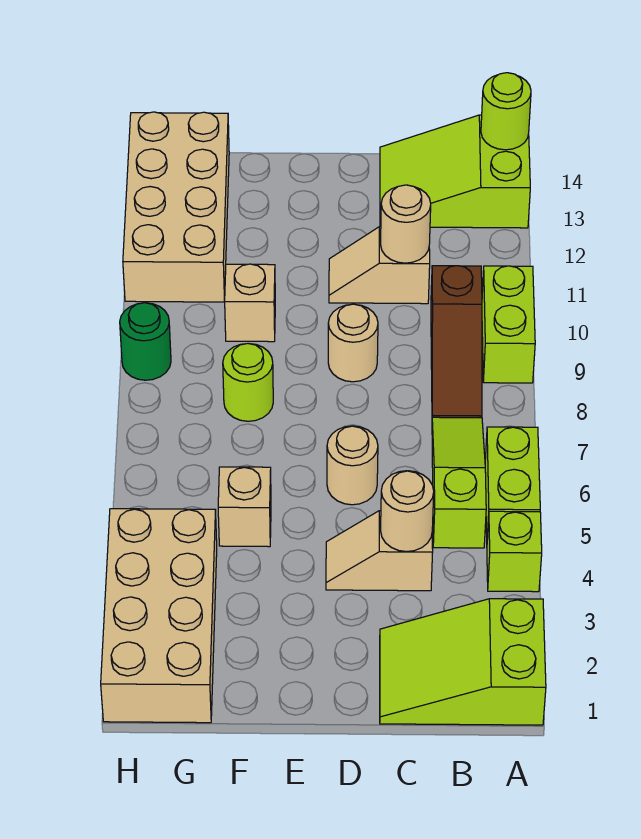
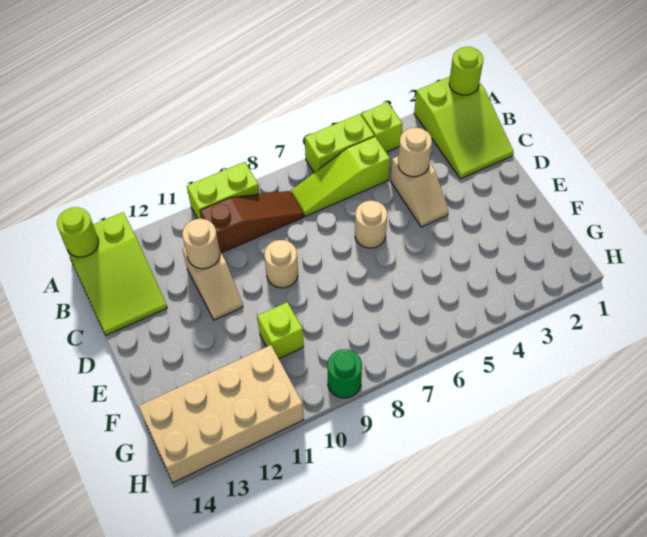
tan brick F5 level 1 -> none
lime round brick F8 level 1 -> lime round brick A1 level 2
tan brick F10 level 1 -> lime brick F10 level 1
tan brick G1:H4 level 1 -> none

